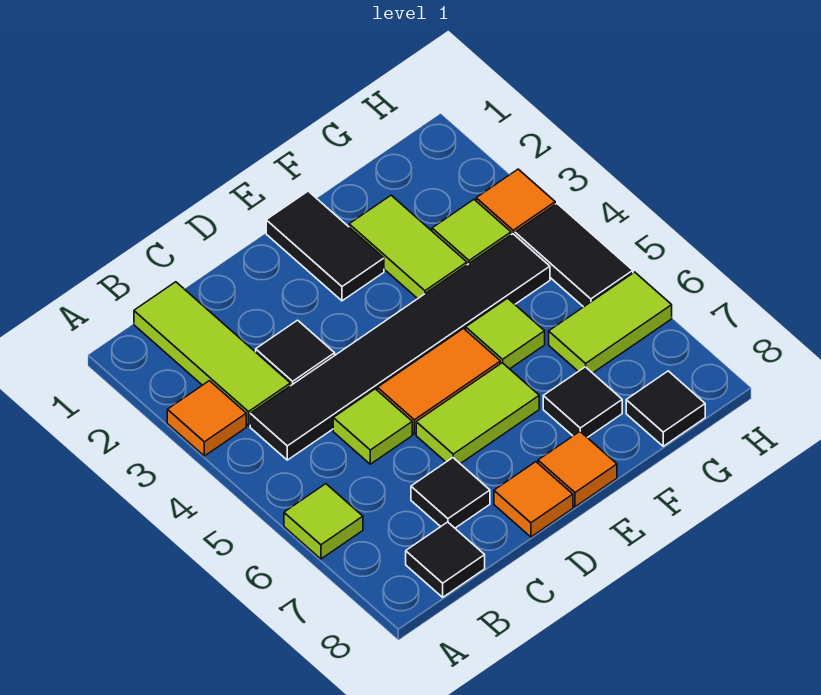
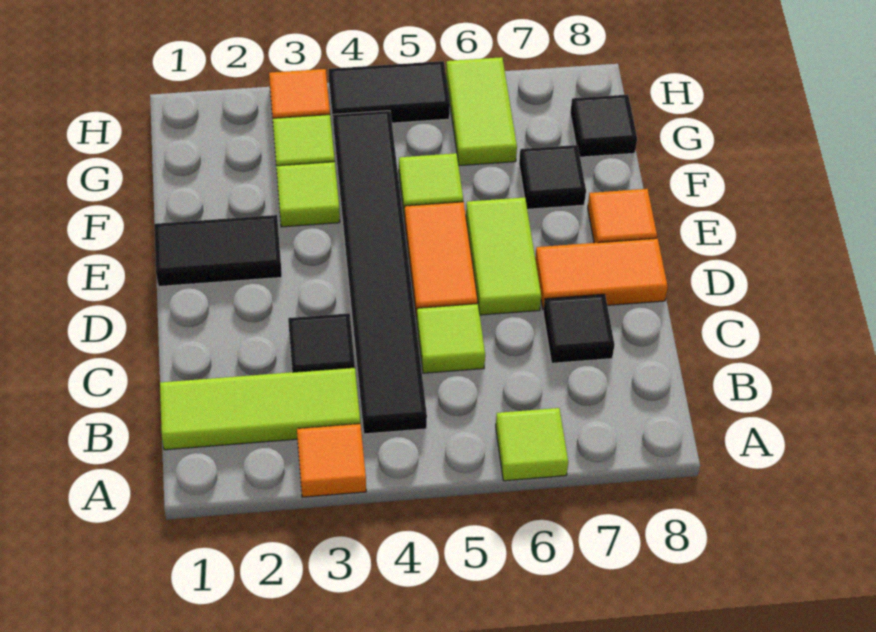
black tile B8 level 1 -> none
orange tile D8 level 1 -> orange tile D7:D8 level 1
lime tile F2:F3 level 1 -> lime tile F3 level 1

